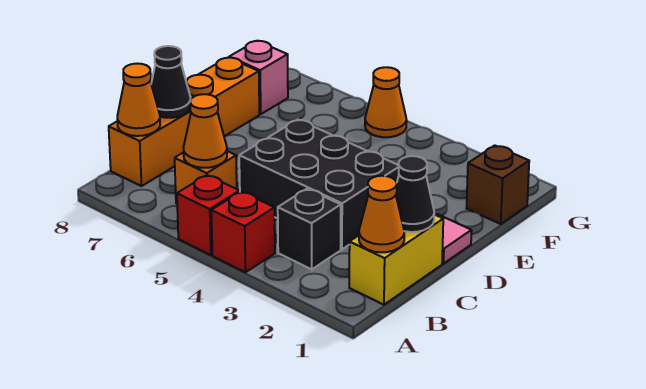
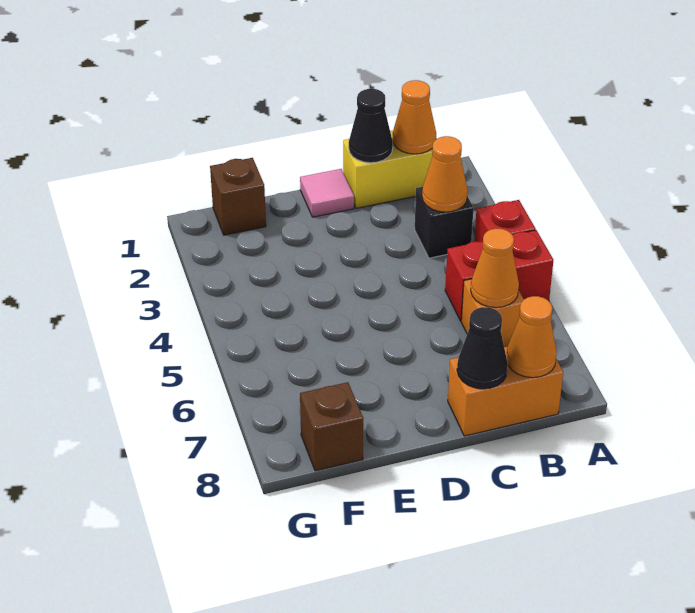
red brick A5 level 1 -> red brick A5:B5 level 1
orange brick B8:E8 level 1 -> orange brick B8:C8 level 1
black brick C3:D5 level 1 -> none
pink brick F8 level 1 -> brown brick F8 level 1
orange cone G5 level 1 -> orange cone B3 level 2

